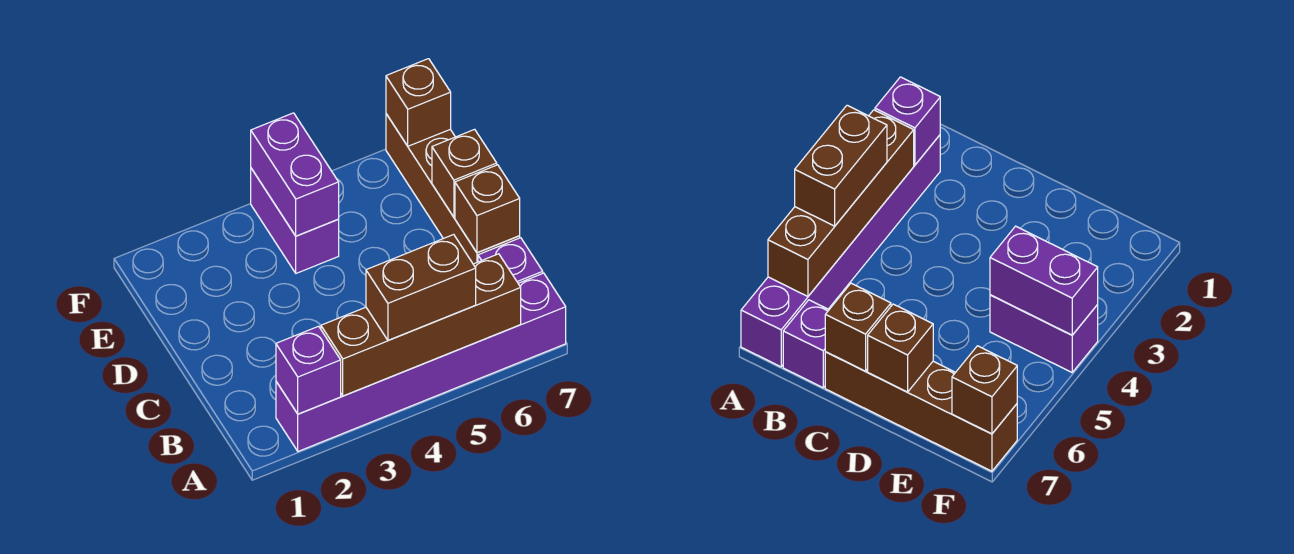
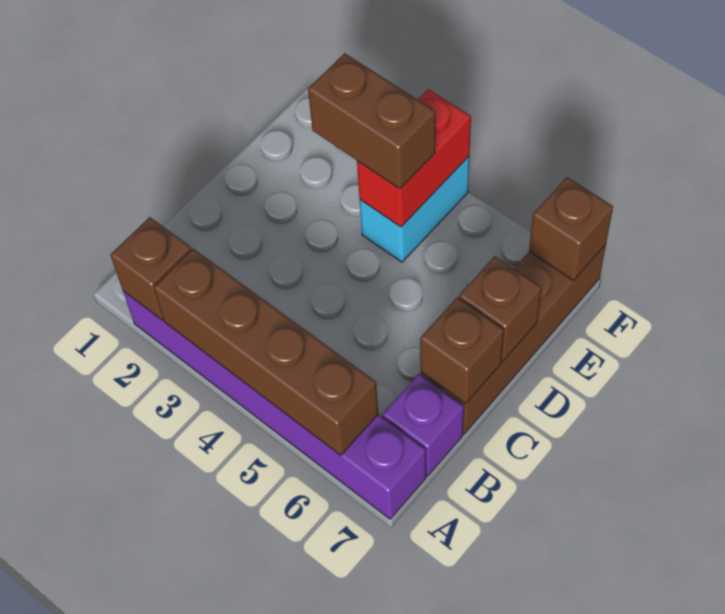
purple brick A2 level 2 -> brown brick A2 level 2
brown brick A4:A5 level 3 -> brown brick E3:E4 level 3
purple brick E4:F4 level 1 -> cyan brick E4:F4 level 1
purple brick E4:F4 level 2 -> red brick E4:F4 level 2

